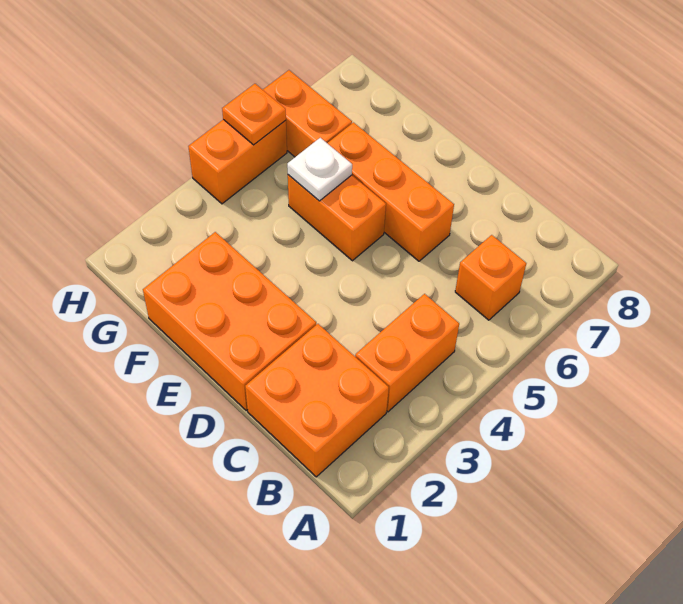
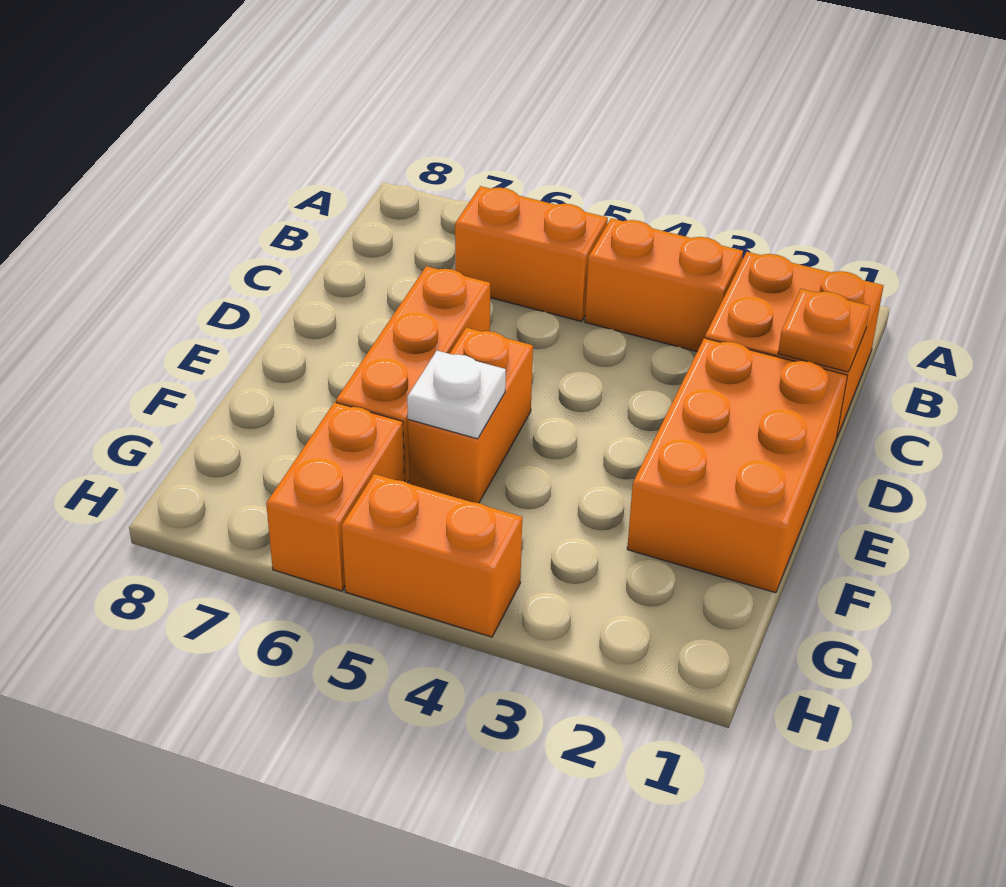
orange brick B6 level 1 -> orange brick B5:B6 level 1
orange plate H5 level 2 -> orange plate C1 level 2

